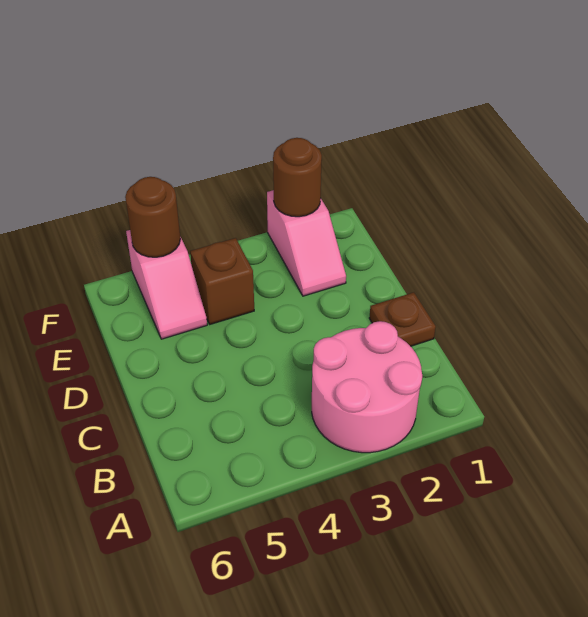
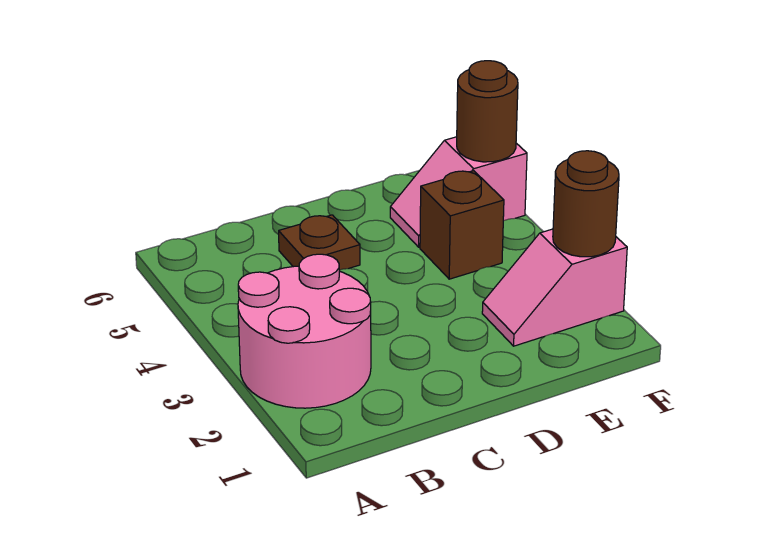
brown plate C1 level 1 -> brown plate C5 level 1

